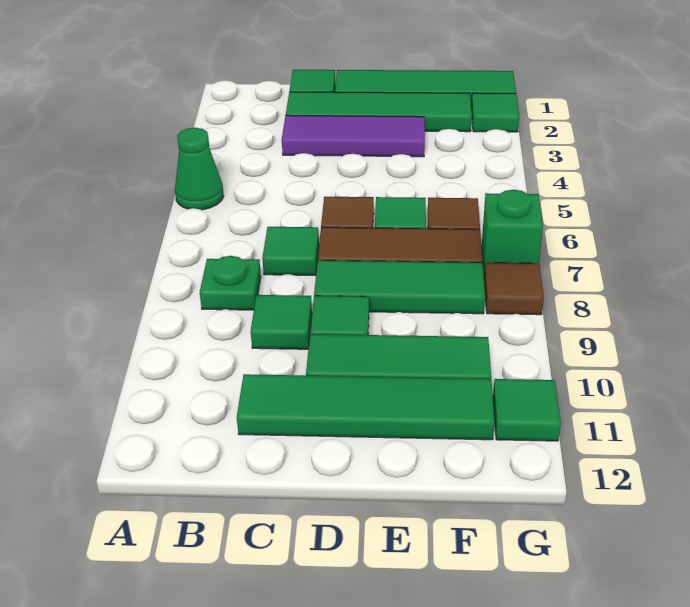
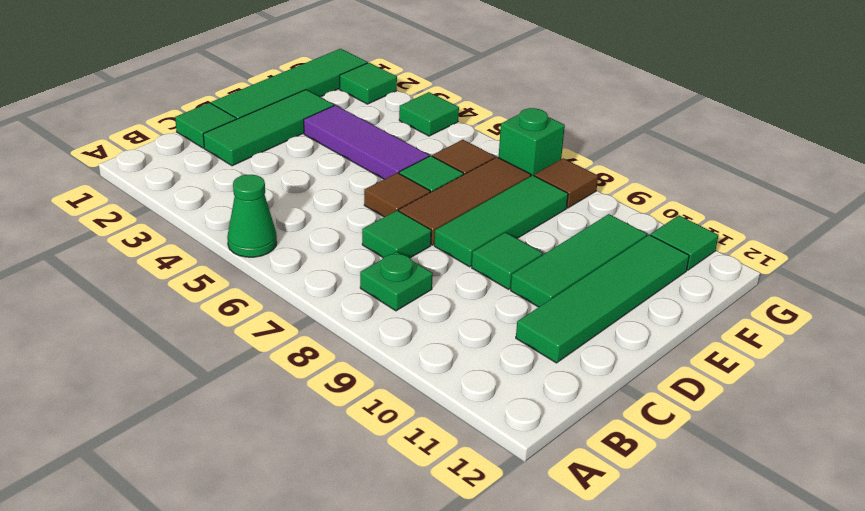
green tile C2:F2 level 1 -> green tile C2:E2 level 1
purple tile C3:E3 level 1 -> purple tile E3:E5 level 1
green tile C9 level 1 -> green tile G4 level 1

